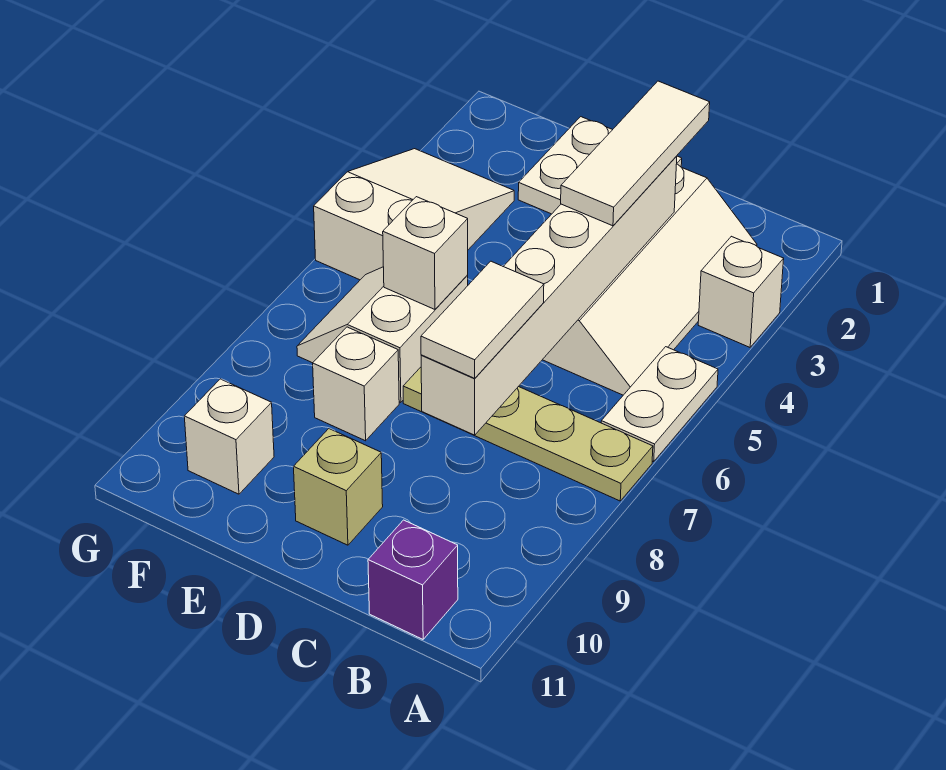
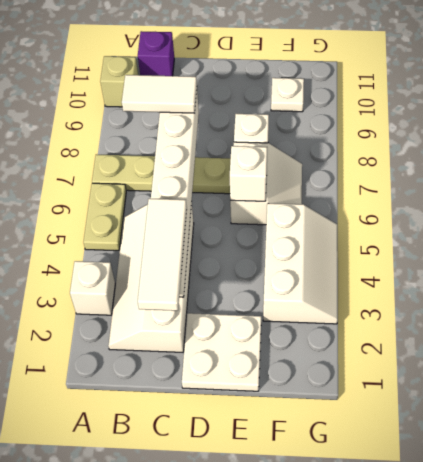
white plate A5:A6 level 1 -> tan plate A5:A6 level 1
white tile C7:C8 level 3 -> white tile B8:C8 level 3
tan brick D10 level 1 -> tan brick A10 level 1
white slope F3:G5 level 1 top 5 -> white slope F3:G5 level 1 top F
white brick F10 level 1 -> white plate F10 level 1

